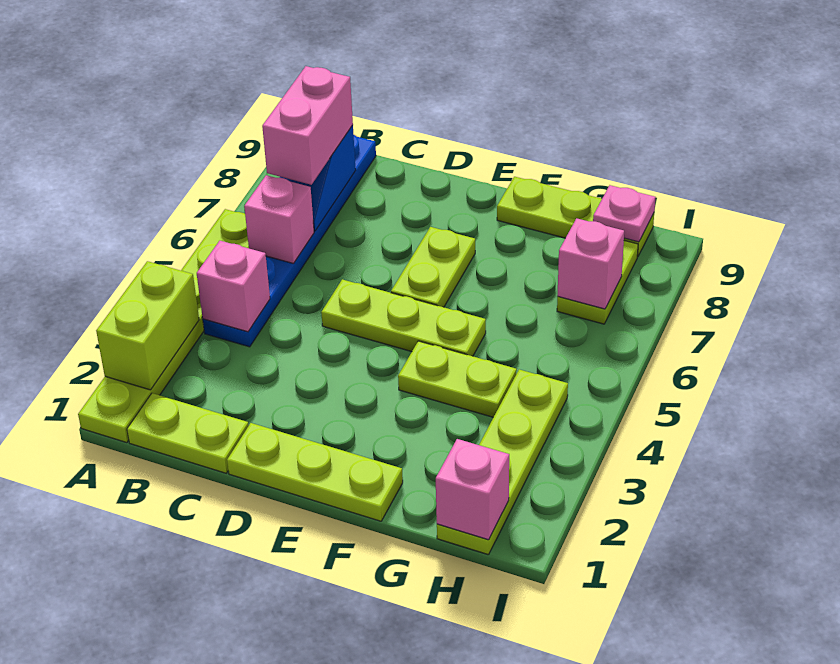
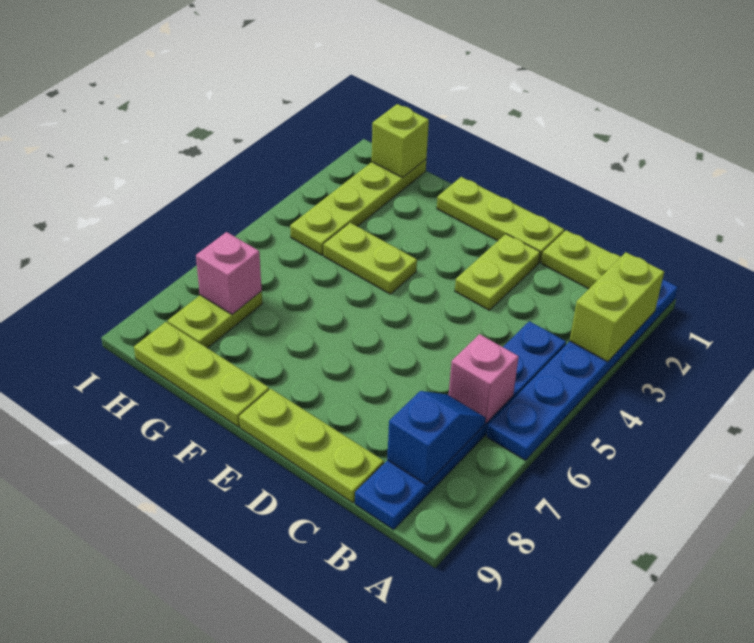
lime plate A1:A6 level 1 -> blue plate A1:A6 level 1
pink brick B4 level 2 -> none
pink brick B7:B8 level 3 -> none
lime plate D5:F5 level 1 -> lime plate C9:E9 level 1
lime plate E6:E7 level 1 -> lime plate D2:D3 level 1
pink brick H1 level 2 -> lime brick H1 level 2
pink plate H9 level 2 -> none

